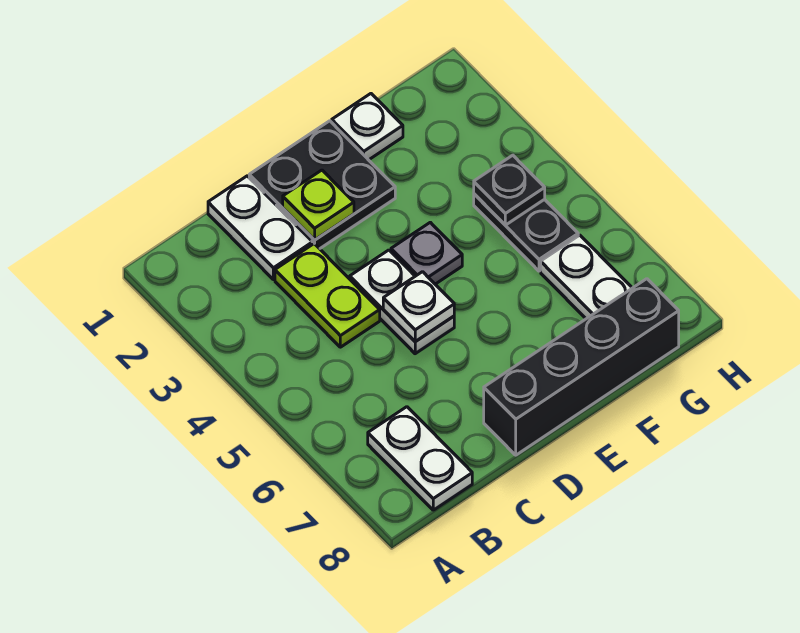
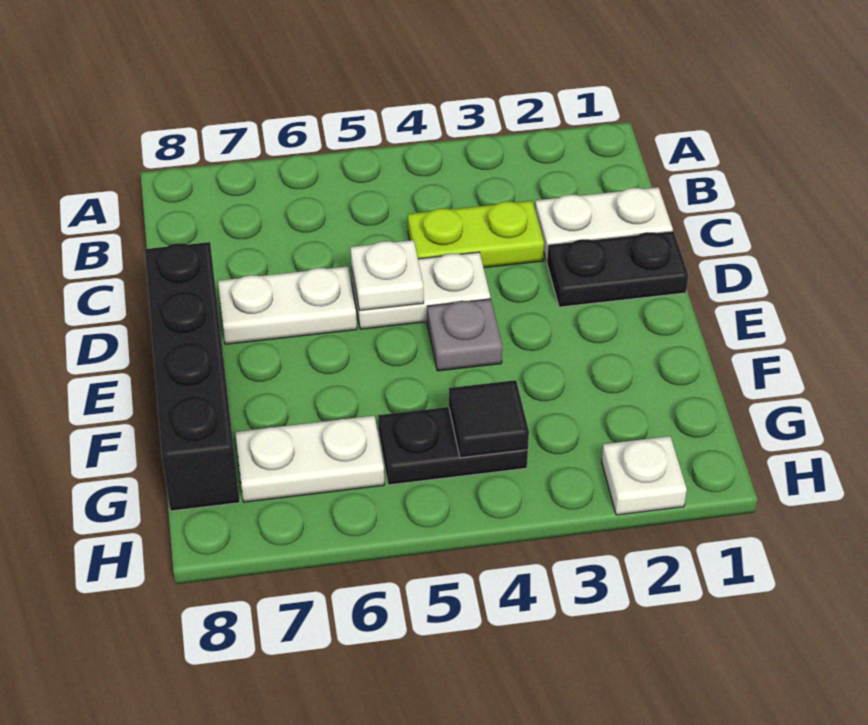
white plate B7:B8 level 1 -> white plate D6:D7 level 1
black plate D1:E2 level 1 -> black plate D1:D2 level 1
lime plate D2 level 2 -> none
white plate F1 level 1 -> white plate H2 level 1
black plate G4 level 2 -> black tile G4 level 2

